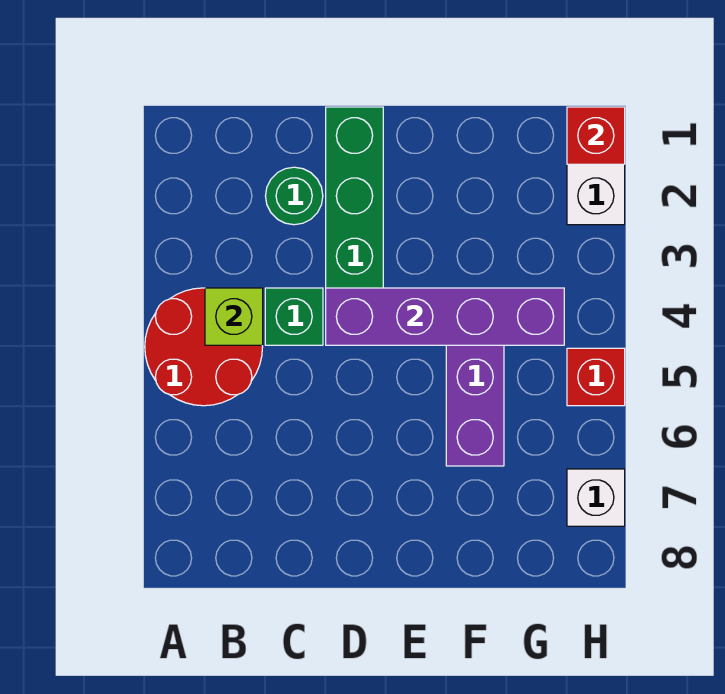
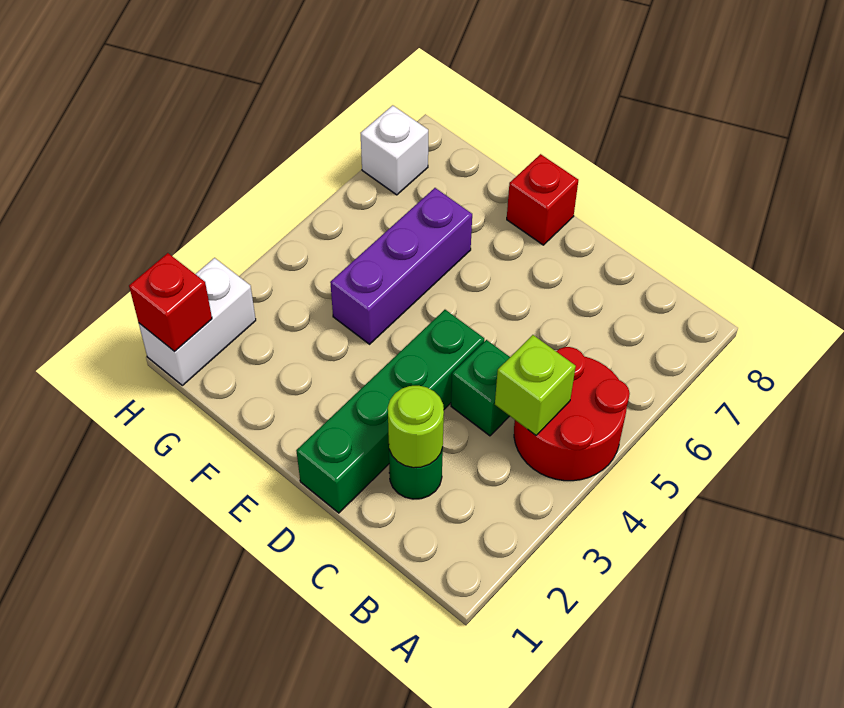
none -> lime round brick C2 level 2
purple brick D4:G4 level 2 -> none
red brick H5 level 1 -> red brick E8 level 1

